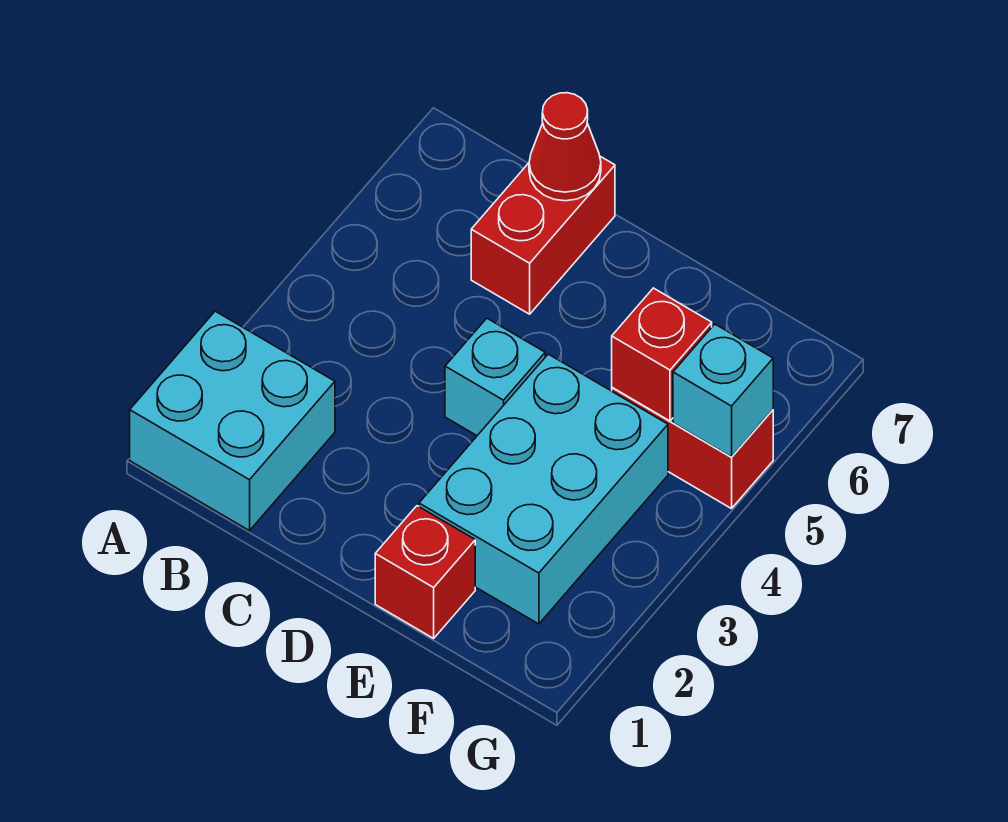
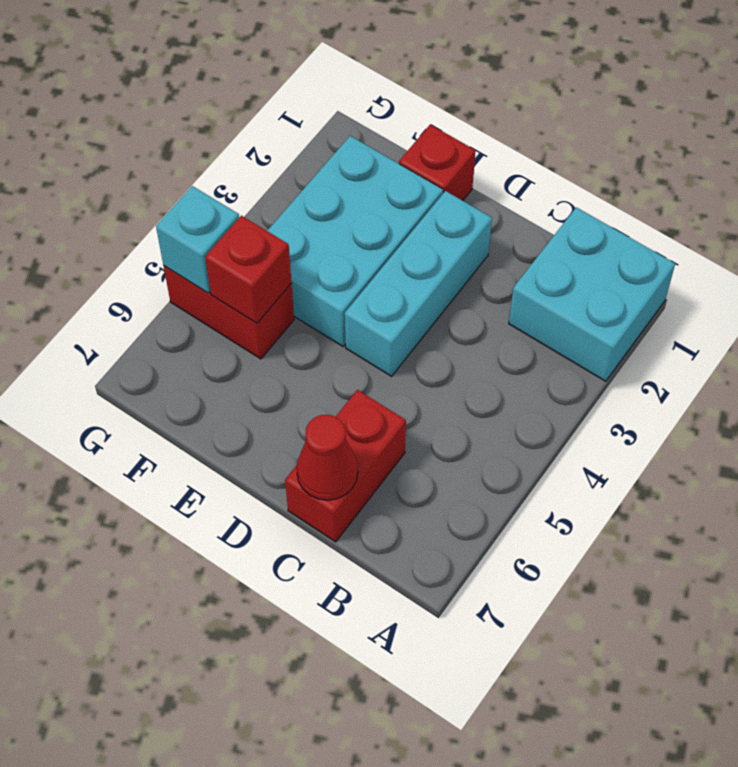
cyan brick D4 level 1 -> cyan brick D2:D4 level 1

